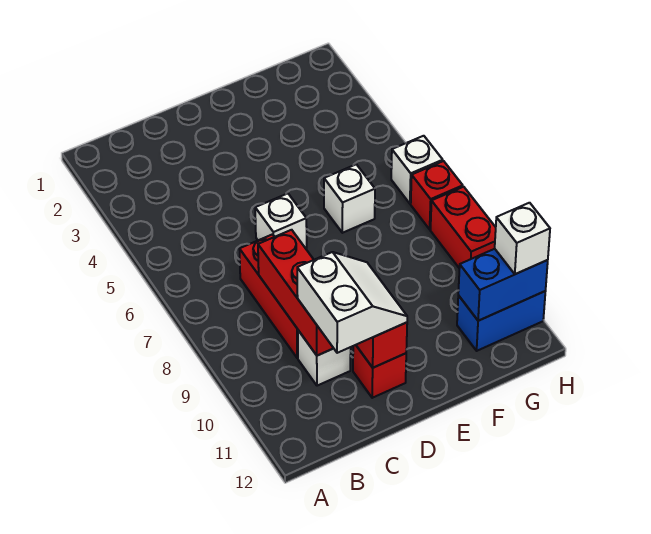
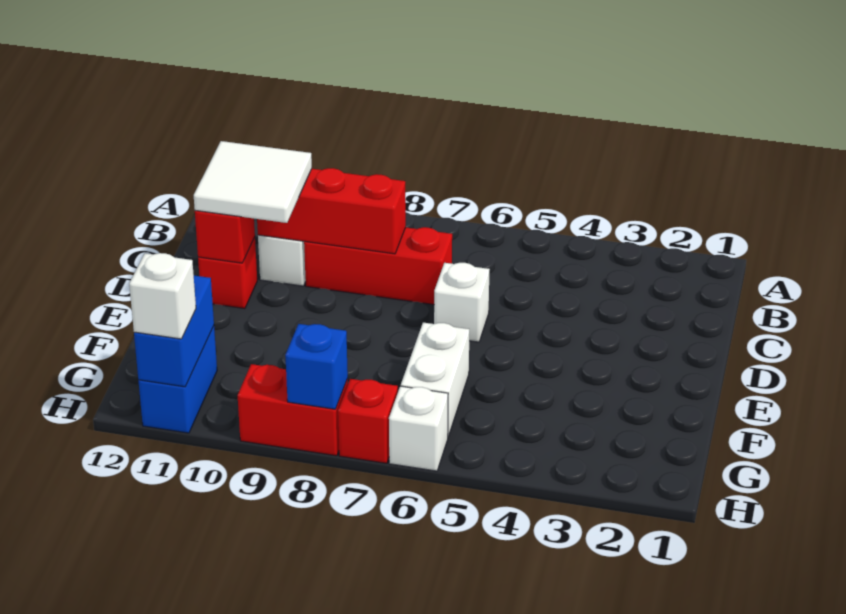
white slope C10:D11 level 3 top C -> white tile C10:D11 level 3
white brick F6 level 1 -> white brick F6:G6 level 1
none -> blue brick H8 level 2

